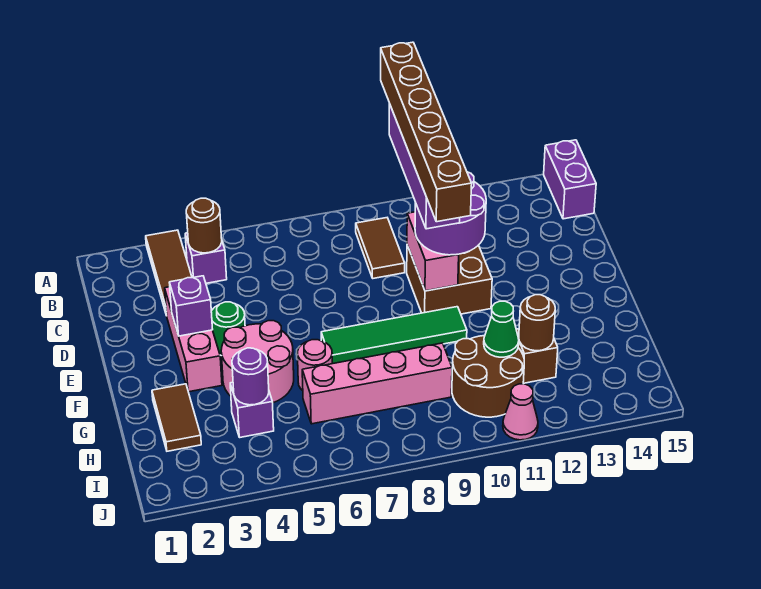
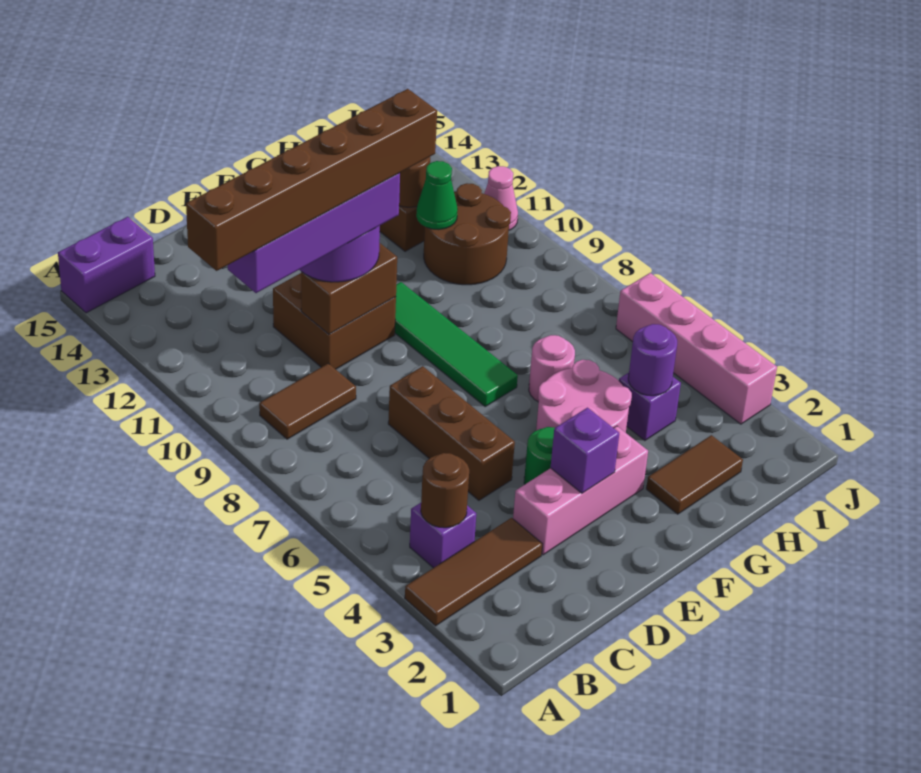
none -> brown brick D5:D7 level 1
pink brick D10:E10 level 2 -> brown brick D10:E10 level 2
pink brick H6:H9 level 1 -> pink brick J3:J6 level 1

